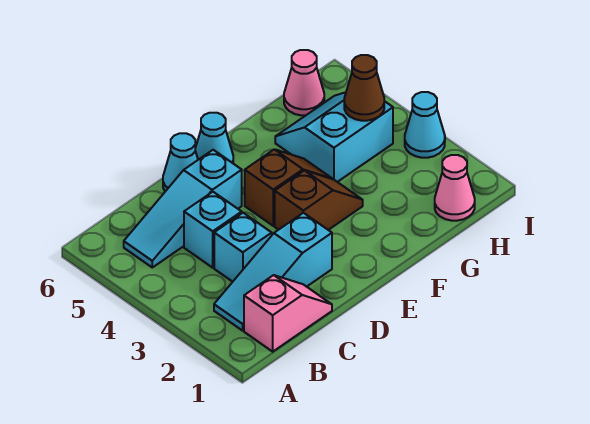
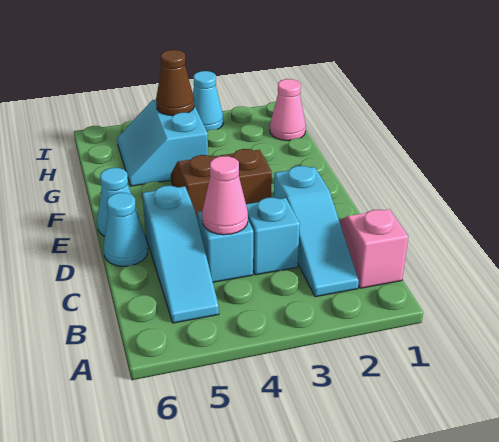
pink cone H6 level 1 -> pink cone C4 level 2

